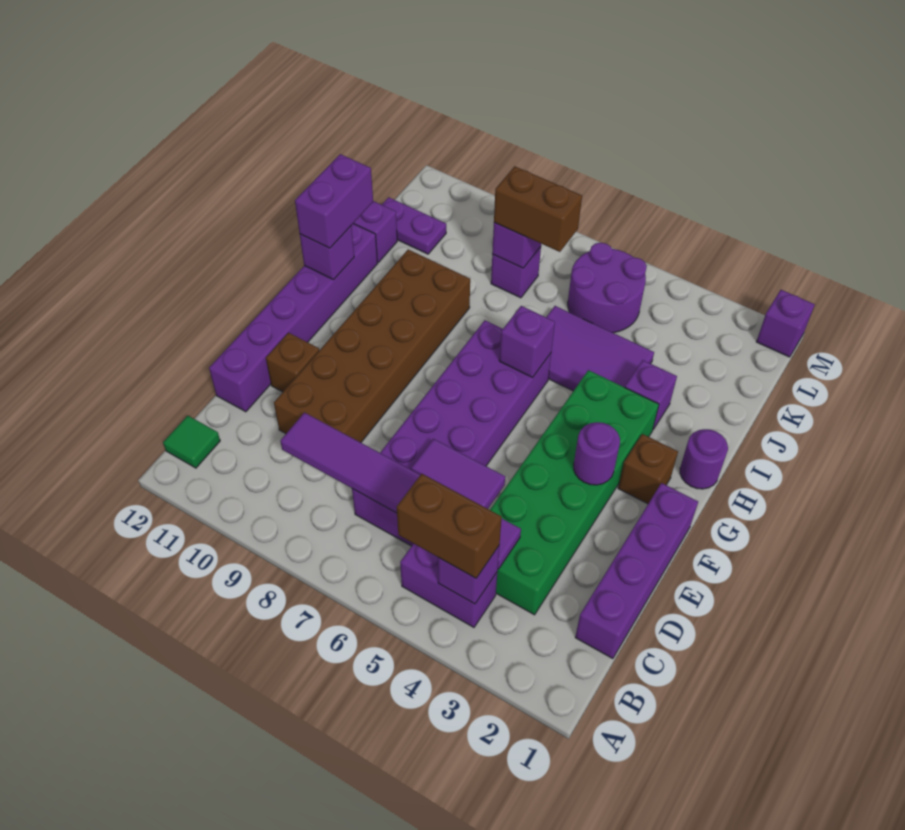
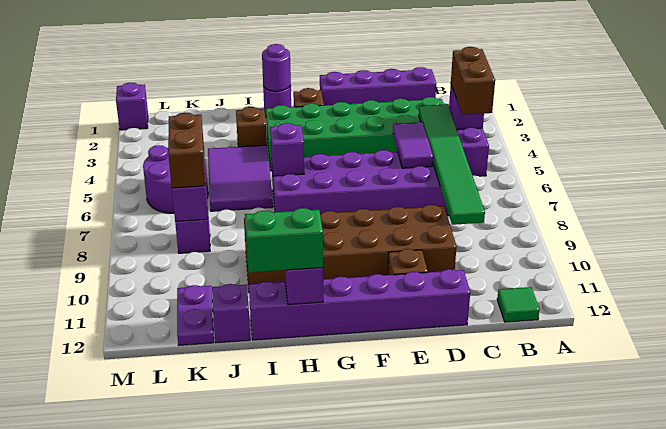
purple tile C4:C9 level 2 -> green tile C4:C9 level 2
purple round brick F3 level 2 -> purple round brick H1 level 2
purple brick H12:I12 level 3 -> green brick H12:I12 level 3
purple brick I3 level 1 -> brown brick I3 level 1

